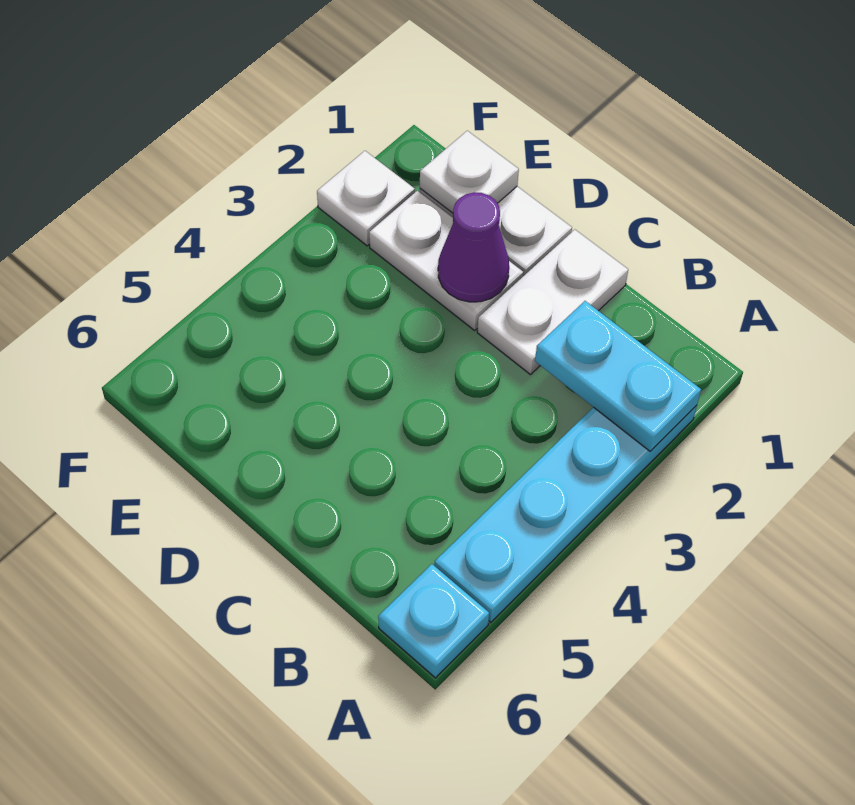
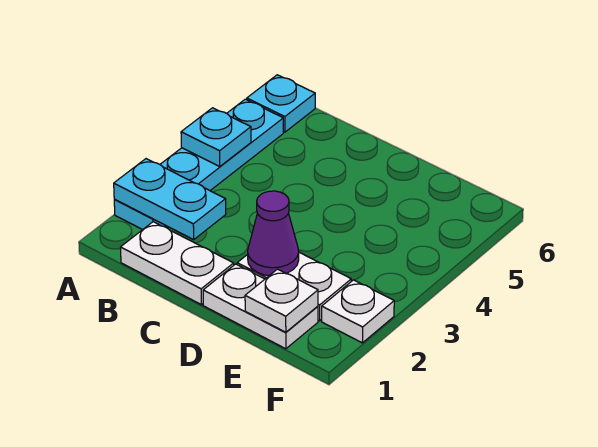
none -> cyan plate A4 level 2
white plate C1:C2 level 1 -> white plate B1:C1 level 1

